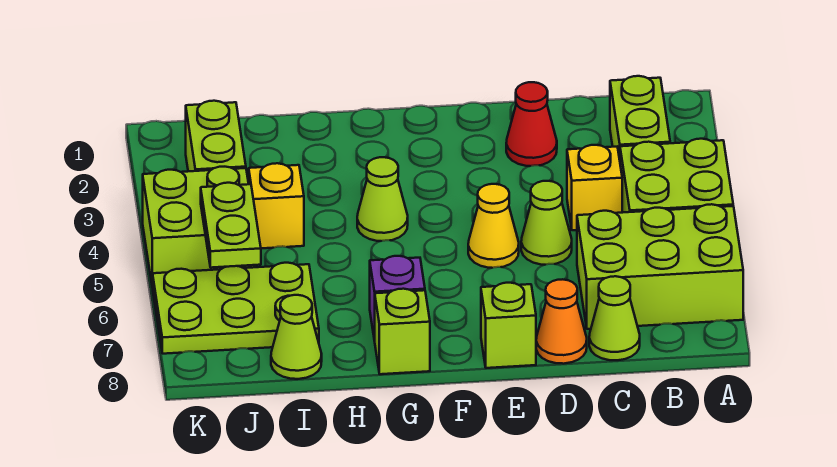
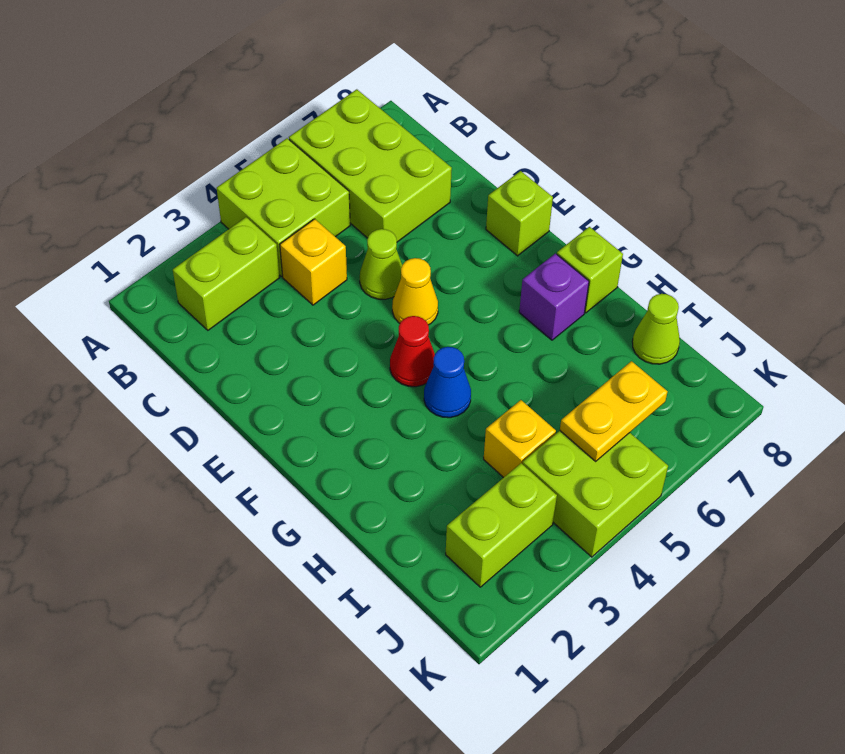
lime cone C8 level 1 -> none
red cone D2 level 1 -> red cone F4 level 1
orange cone D8 level 1 -> none
lime cone G4 level 1 -> blue cone G4 level 1
lime plate I6:K7 level 1 -> none
lime plate J5:J6 level 2 -> yellow plate J5:J6 level 2

